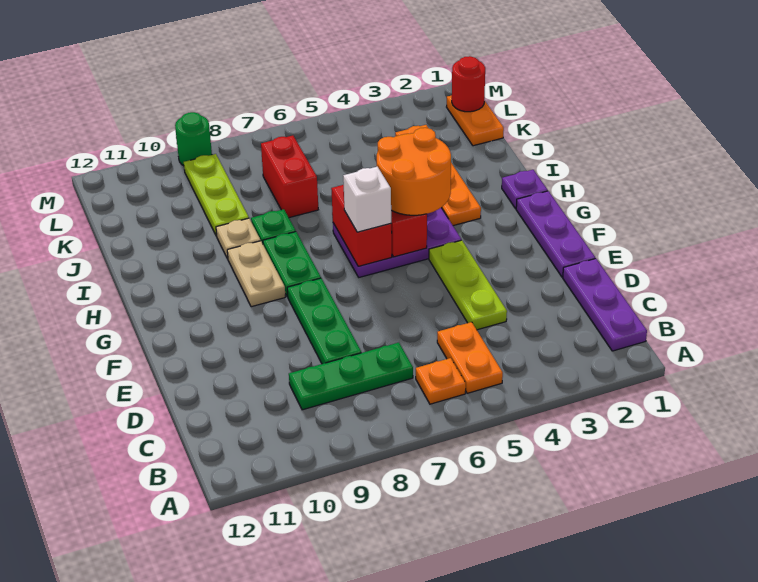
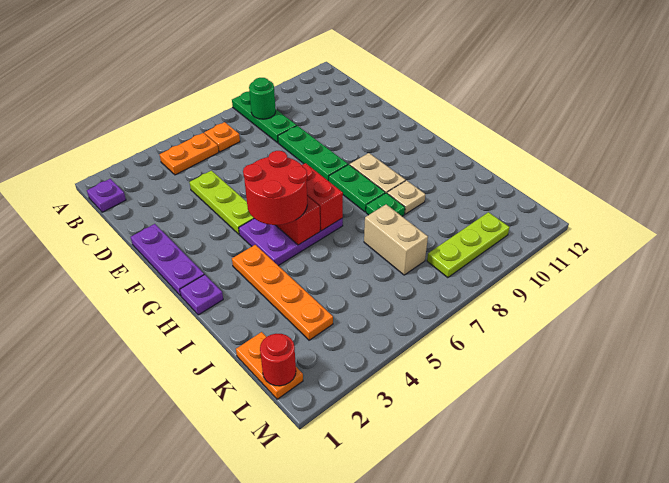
purple plate B1:D1 level 1 -> purple plate B1 level 1
orange plate B5:C5 level 1 -> orange plate B4:B5 level 1
green plate C7:C9 level 1 -> green plate A8:C8 level 1
orange round brick G4:H5 level 3 -> red round brick G4:H5 level 3
white brick G6 level 3 -> none
red brick J7:K7 level 1 -> tan brick J7:K7 level 1
lime plate J9:L9 level 1 -> lime plate L8:L10 level 1
green round brick M9 level 1 -> green round brick B8 level 2

